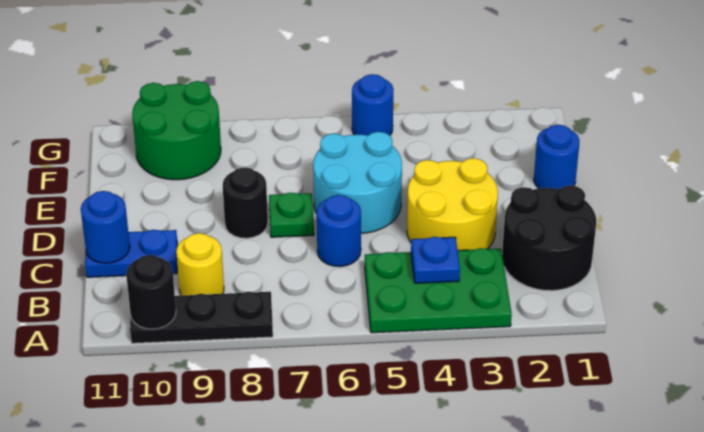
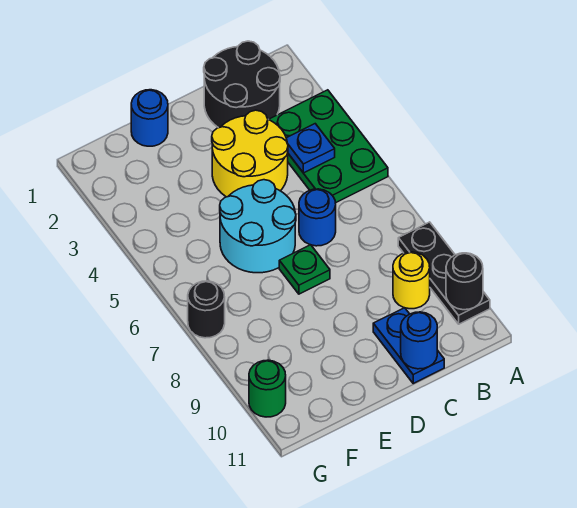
black round brick D8 level 1 -> black round brick G7 level 1
green round brick F9:G10 level 1 -> green round brick G10 level 1
blue round brick G5 level 1 -> none

